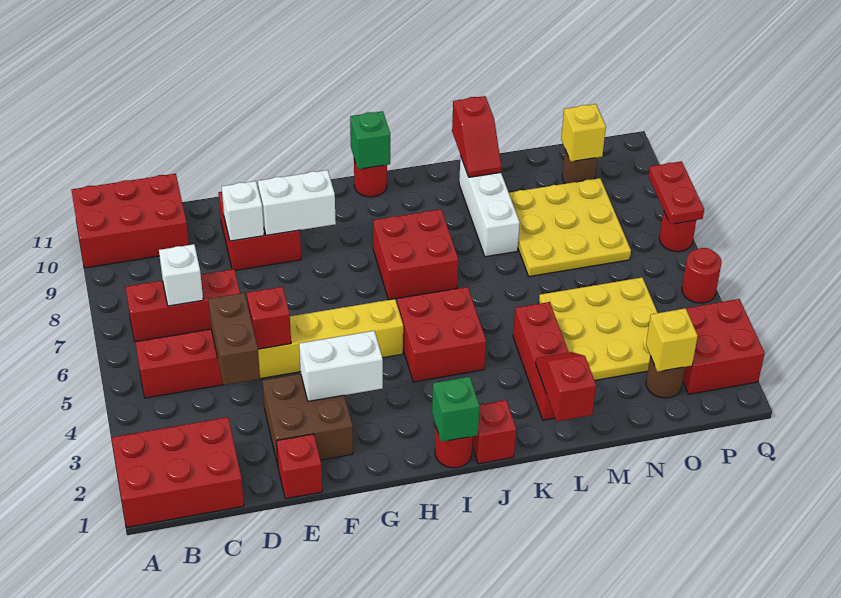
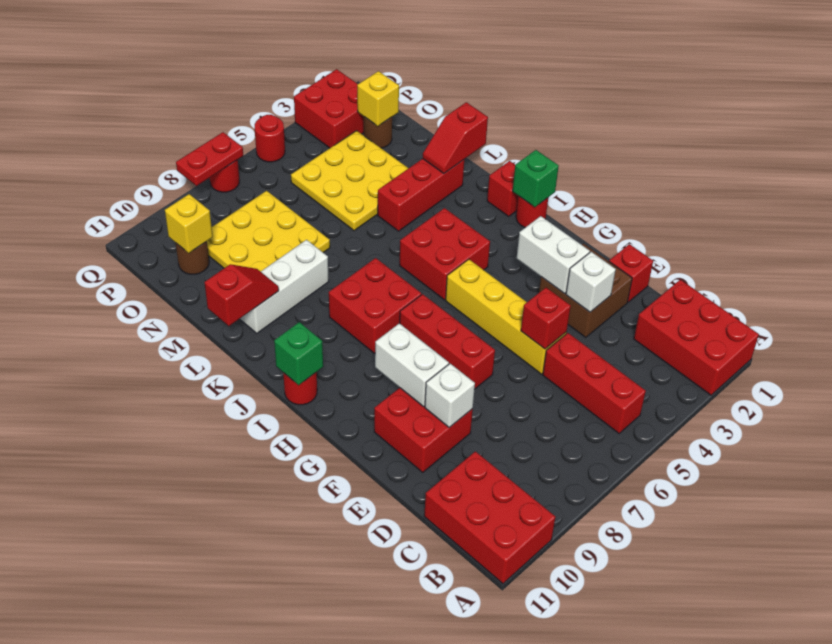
red brick B7:D7 level 1 -> red brick F7:H7 level 1
white brick C7 level 2 -> white brick E3 level 2
brown brick D4:D5 level 2 -> none

